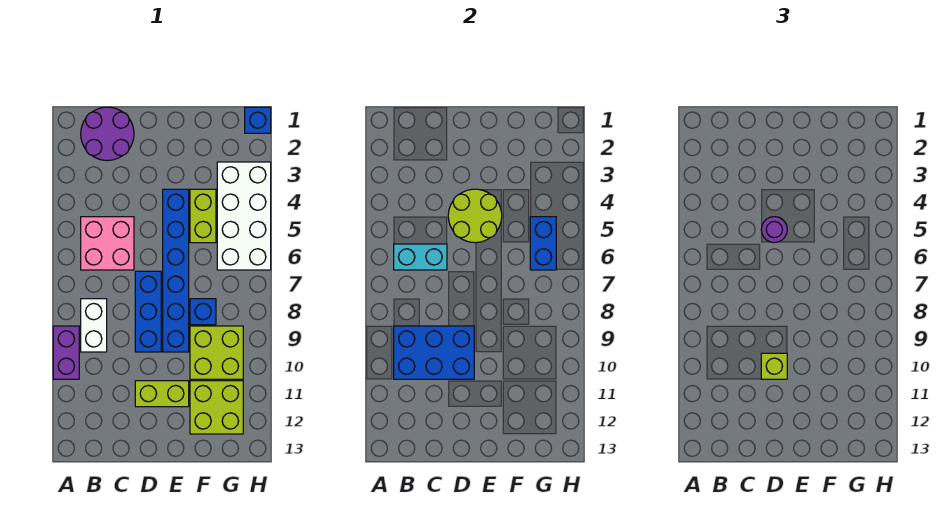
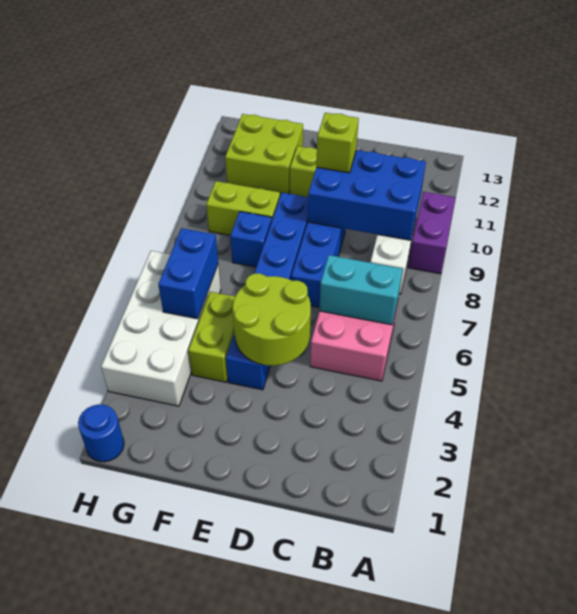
purple round brick B1:C2 level 1 -> none
purple round brick D5 level 3 -> none
lime brick F9:G10 level 1 -> lime brick F9:G9 level 1
blue brick H1 level 1 -> blue round brick H1 level 1

